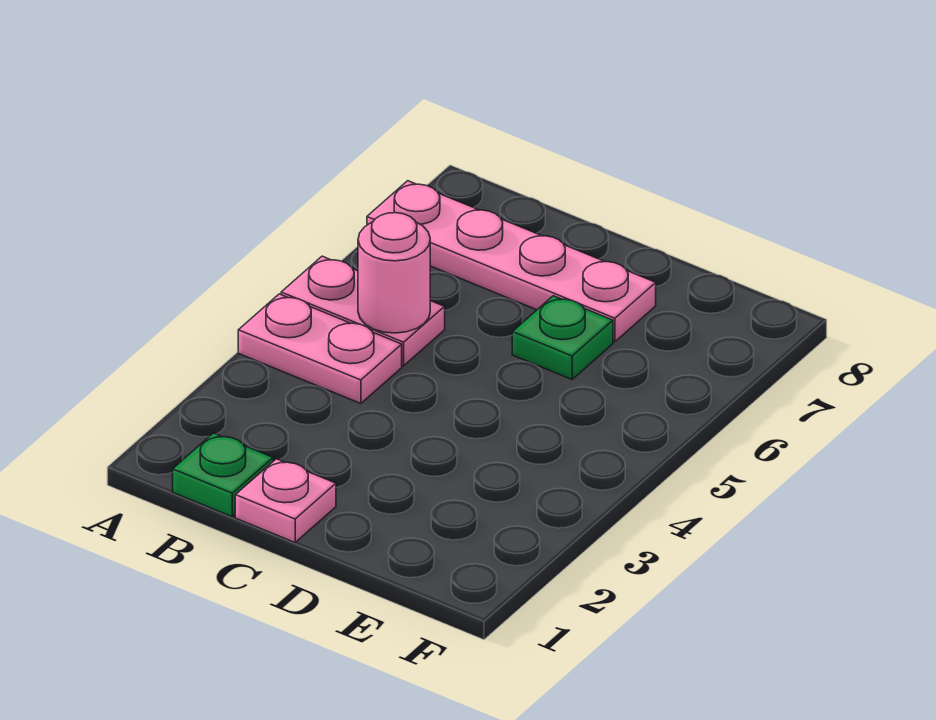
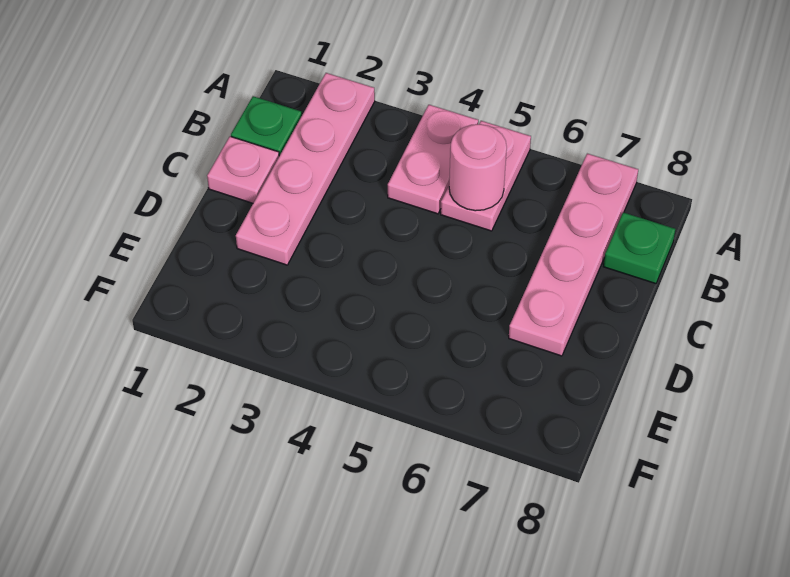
none -> pink plate A2:D2 level 1
green plate D6 level 1 -> green plate B8 level 1

